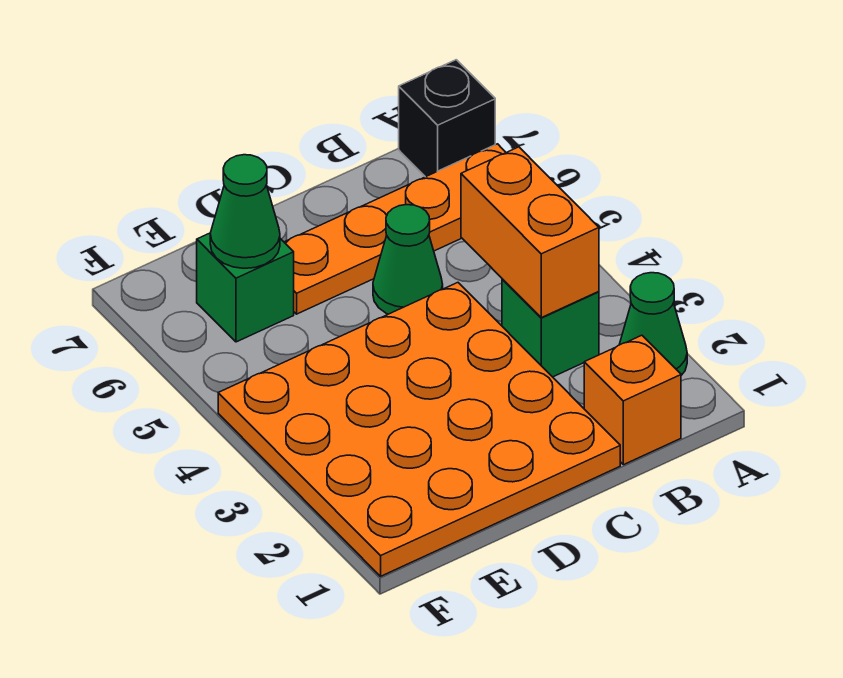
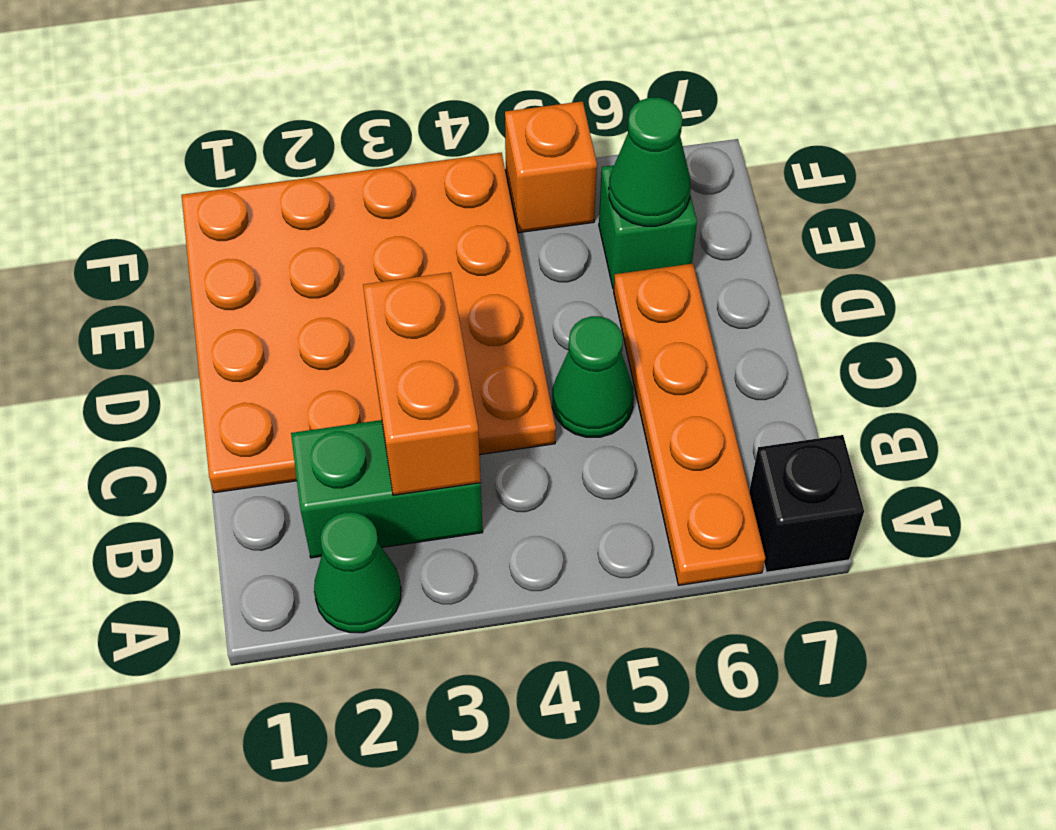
orange brick B1 level 1 -> orange brick F5 level 1
green brick B3 level 1 -> green brick B2:B3 level 1
orange brick B3:B4 level 2 -> orange brick B3:C3 level 2

